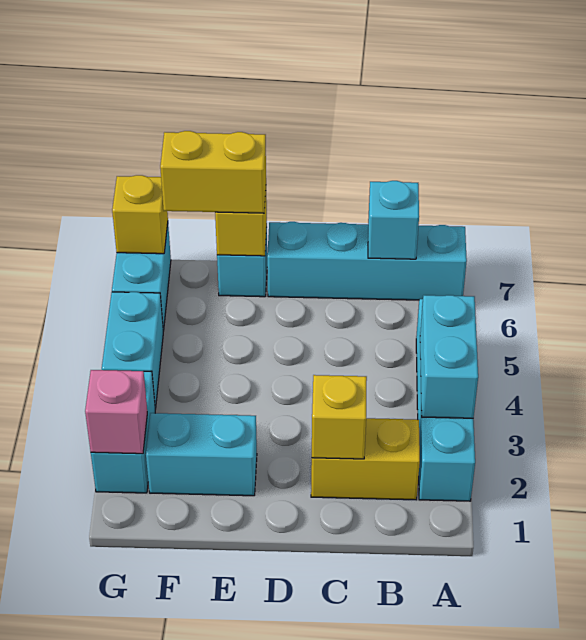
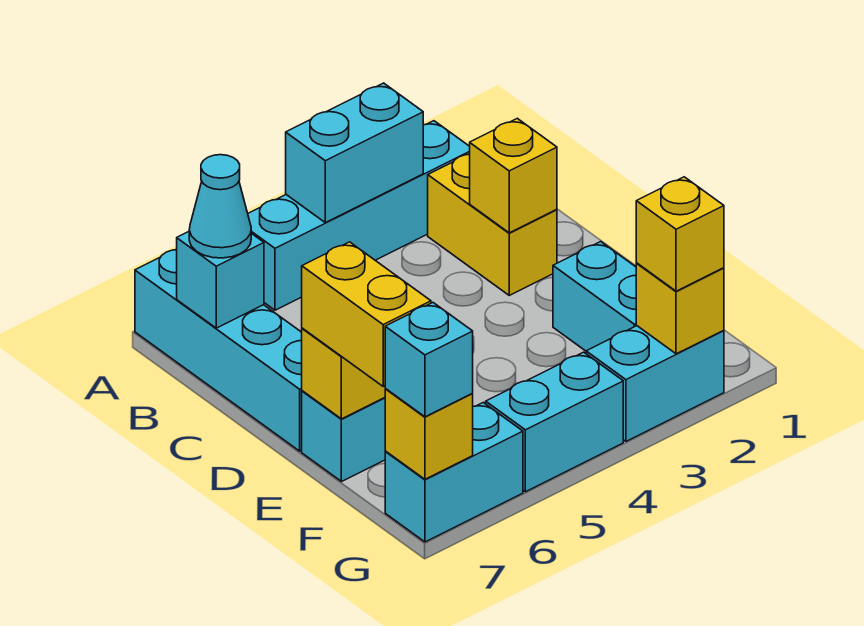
none -> cyan cone B7 level 3
pink brick G2 level 2 -> yellow brick G2 level 2
none -> yellow brick G2 level 3
none -> cyan brick G7 level 3

